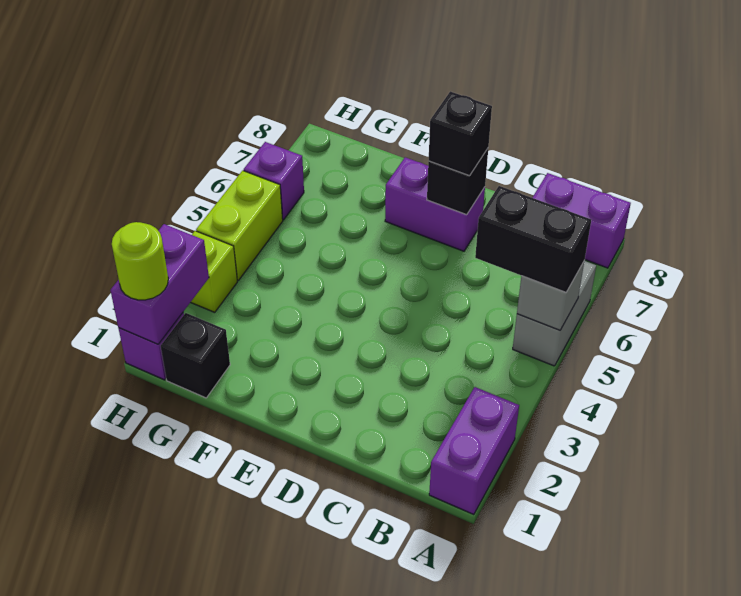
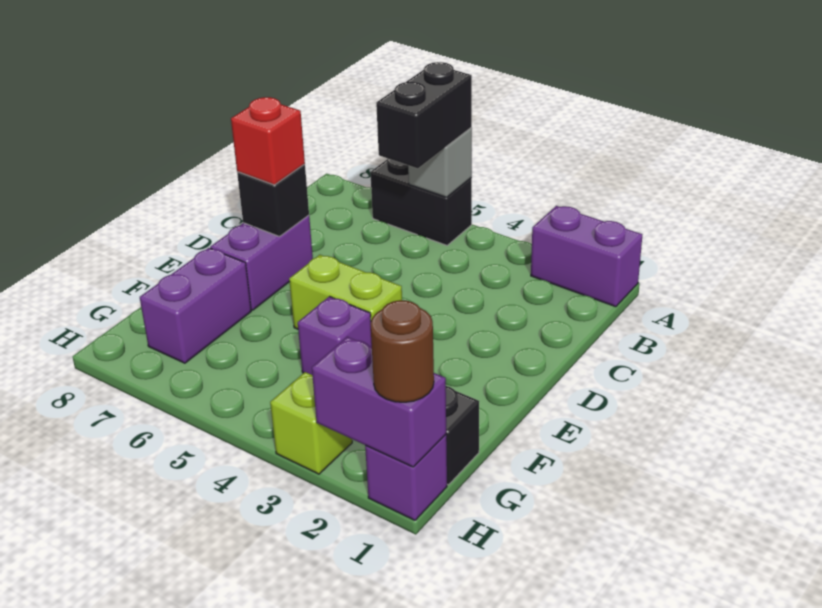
grey brick A5:A6 level 1 -> black brick A5:A6 level 1
purple brick A8:B8 level 1 -> purple brick F7:G7 level 1
black brick D7 level 3 -> red brick D7 level 3
lime round brick H1 level 3 -> brown round brick H1 level 3
lime brick H4:H5 level 1 -> lime brick E4:E5 level 1
purple brick H6 level 1 -> purple brick F4 level 1

